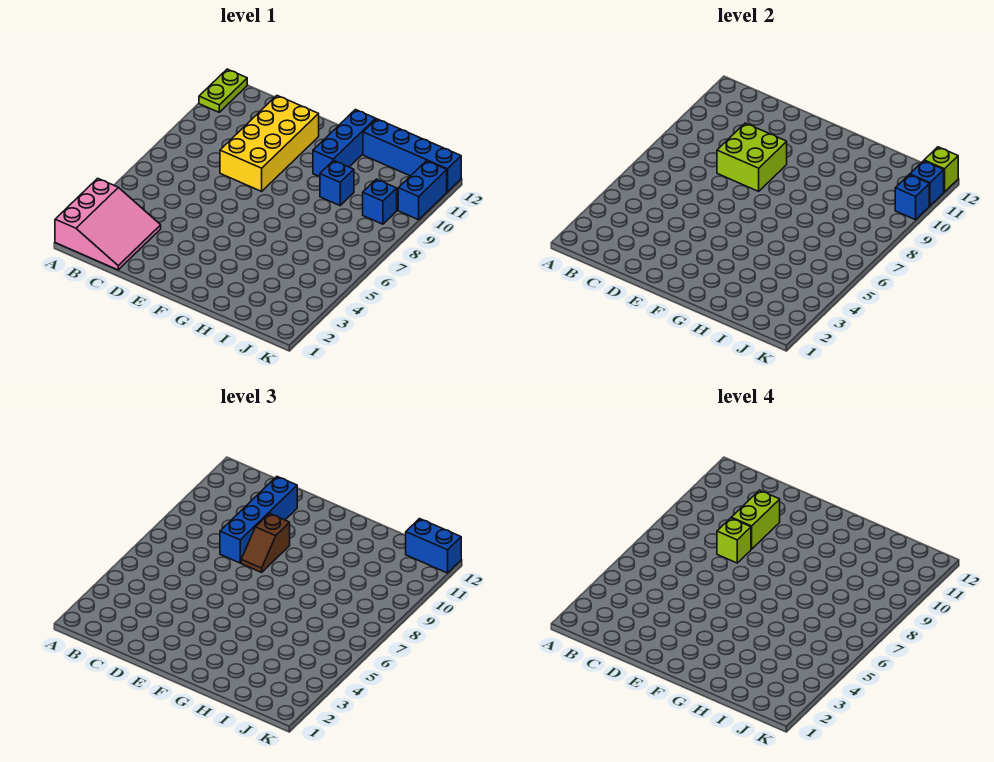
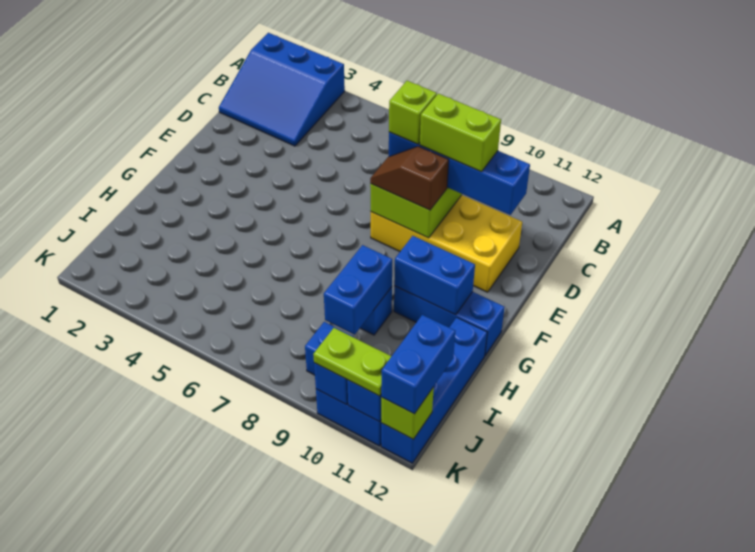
pink slope A1:C3 level 1 top A -> blue slope A1:C3 level 1 top A
lime plate A11:A12 level 1 -> lime plate K10:K11 level 3
none -> blue brick G10:G11 level 2
none -> blue brick H9:I9 level 2

